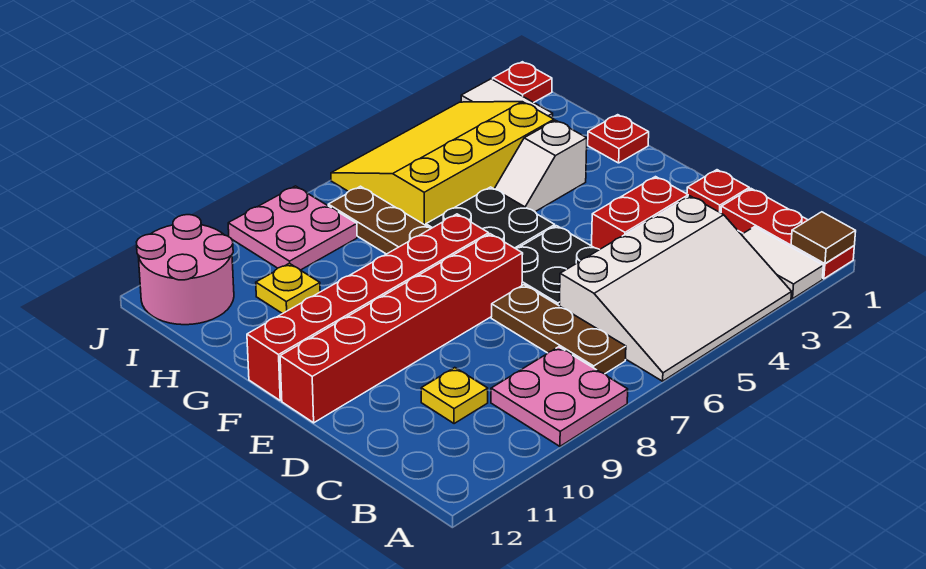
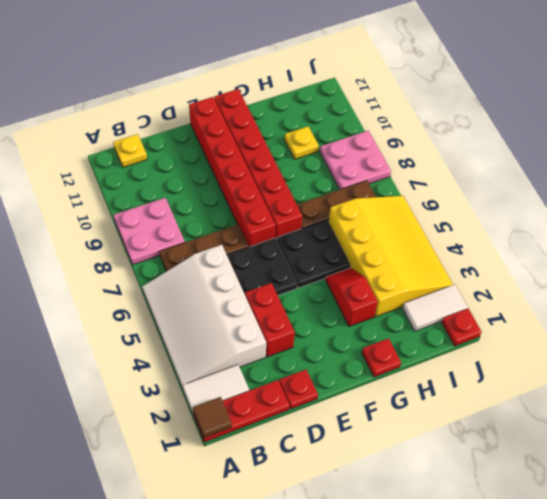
yellow plate C10 level 1 -> yellow plate B12 level 1
white slope G3:G4 level 1 top 3 -> red slope G3:G4 level 1 top 3
pink round brick I11:J12 level 1 -> none

